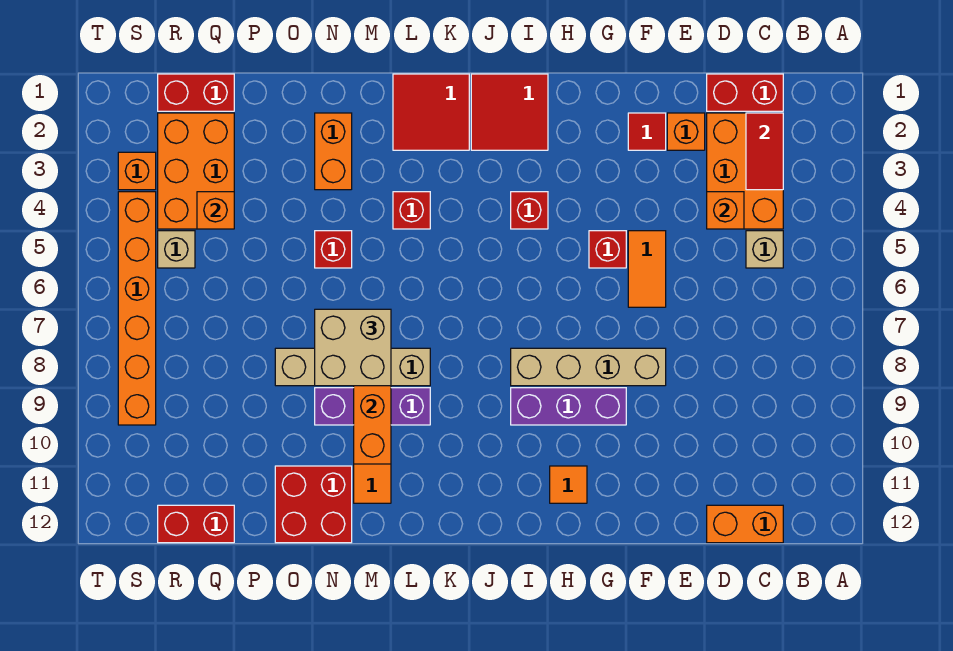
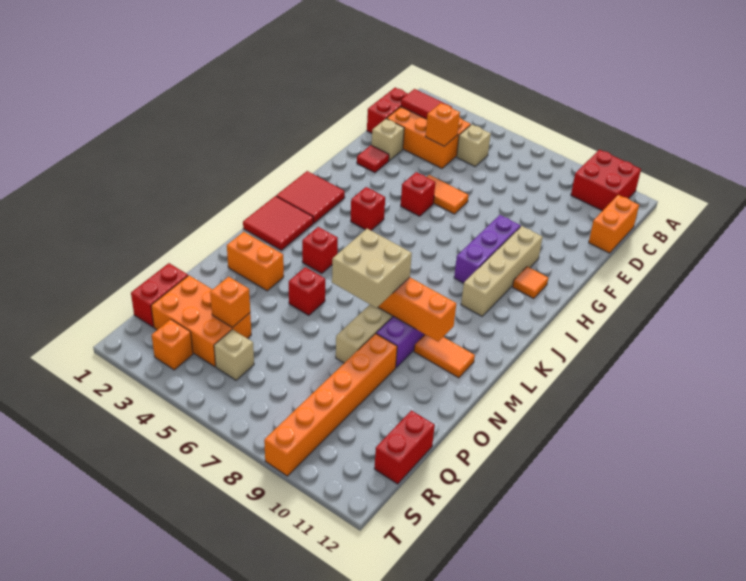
orange brick E2 level 1 -> tan brick E2 level 1
tan brick F8:I8 level 1 -> tan brick G10:J10 level 1
red brick N11:O12 level 1 -> red brick A10:B11 level 1
orange brick S4:S9 level 1 -> orange brick O9:T9 level 1

